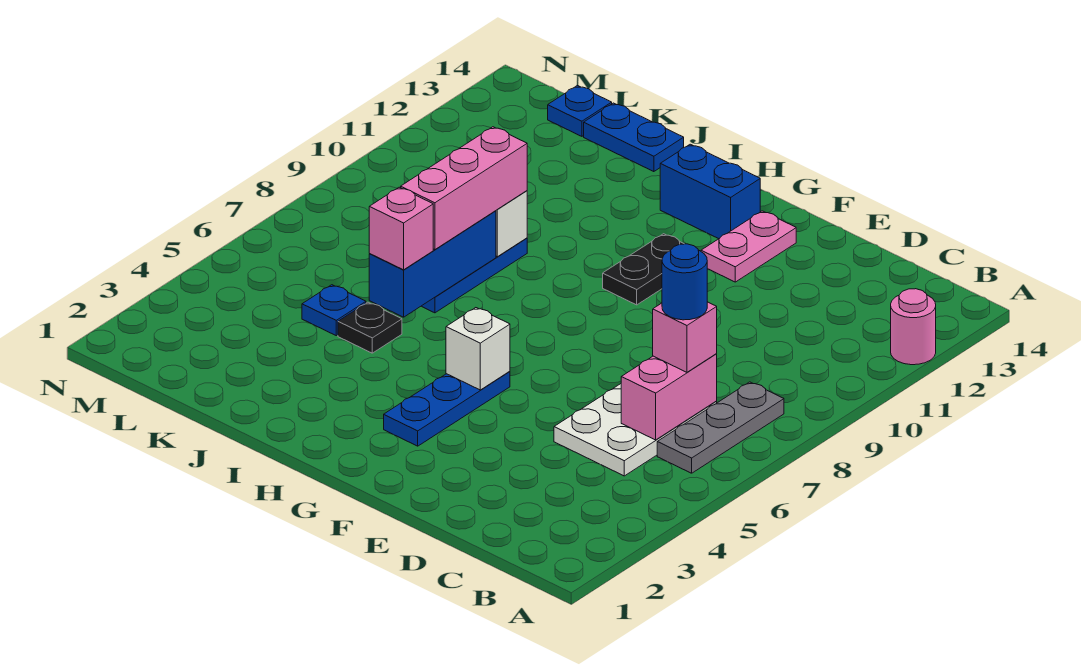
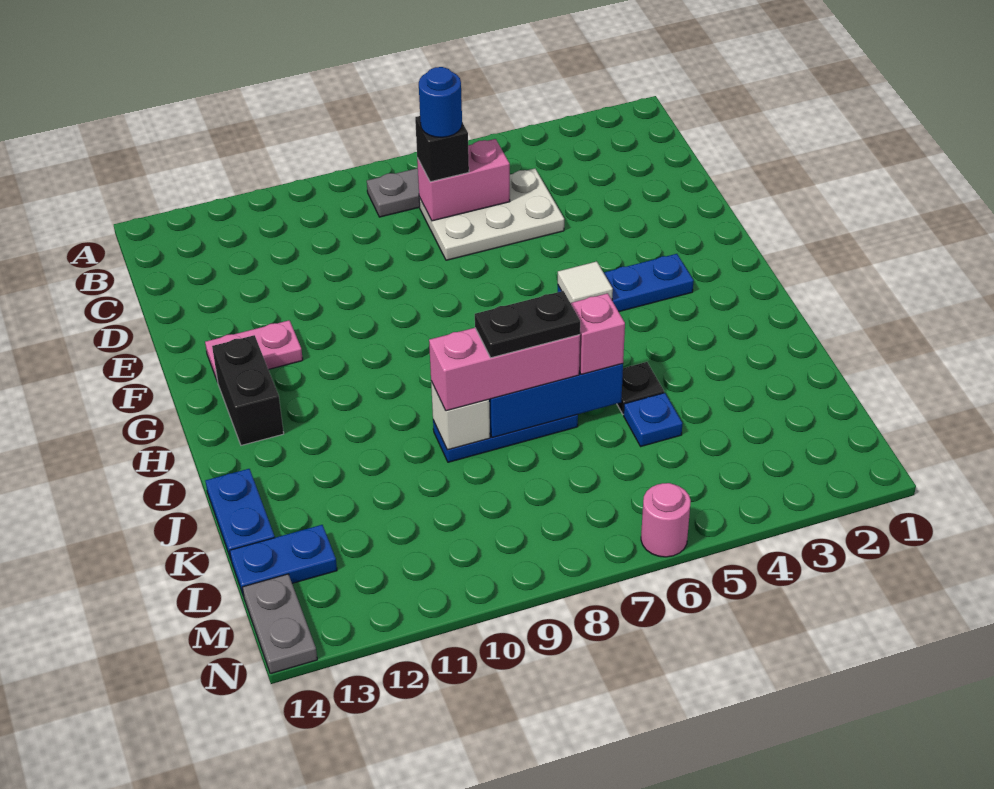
pink round brick A12 level 1 -> pink round brick N6 level 1
pink brick C7 level 3 -> black brick C7 level 3
white brick G5 level 2 -> white tile G5 level 2
black plate G10:G11 level 1 -> black plate J7:J8 level 4
blue brick G13:H13 level 1 -> black brick G13:H13 level 1
blue plate L14 level 1 -> blue plate L13:L14 level 1
none -> grey plate M14:N14 level 1

